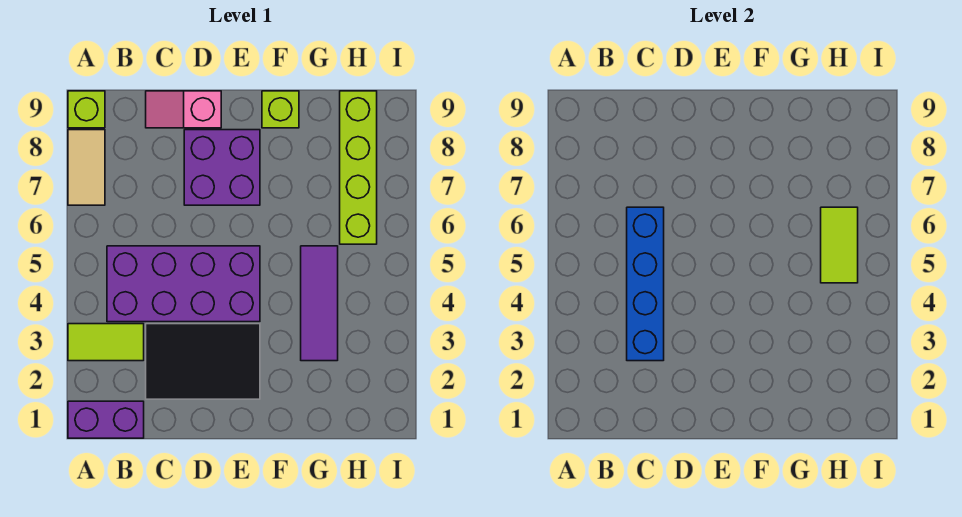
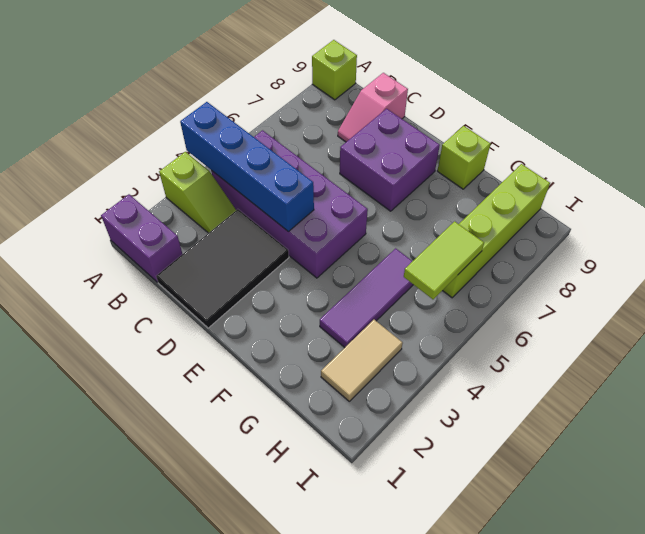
lime tile A3:B3 level 1 -> lime slope A3:B3 level 1 top A
tan tile A7:A8 level 1 -> tan tile H2:H3 level 1
black tile C2:E3 level 1 -> black tile C1:D3 level 1
blue brick C3:C6 level 2 -> blue brick A4:D4 level 2
pink slope C9:D9 level 1 top D -> pink slope C8:C9 level 1 top 9

